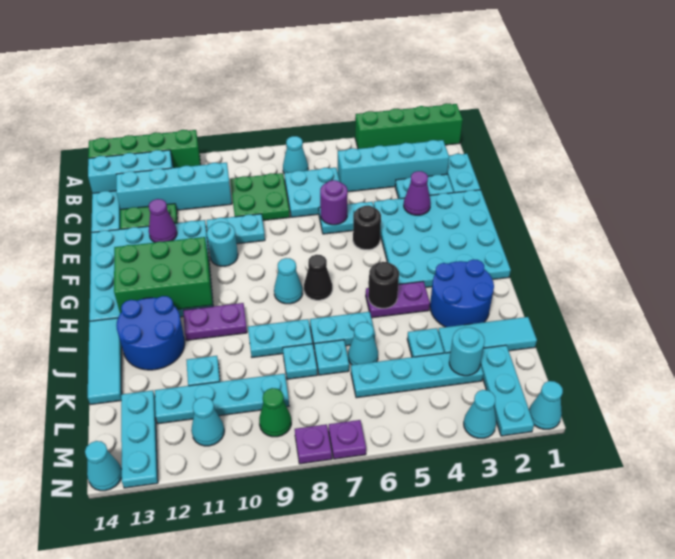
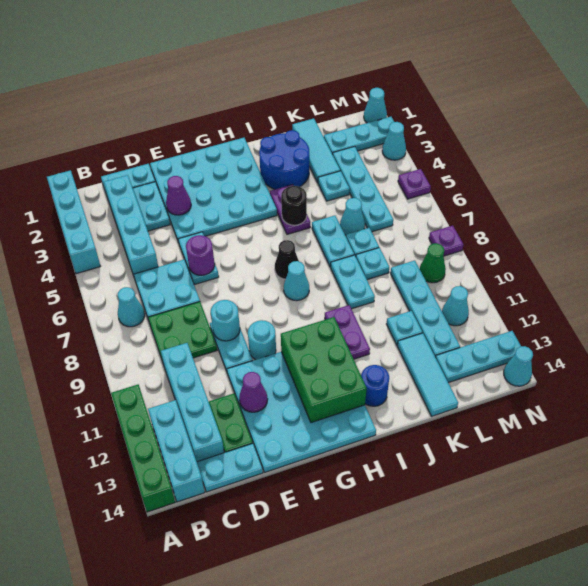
green brick A1:A4 level 1 -> cyan brick A1:A4 level 1
black round brick F5 level 1 -> none
blue round brick I12:J13 level 1 -> blue round brick I13 level 1
cyan tile I14:K14 level 1 -> cyan tile K12:K14 level 1
cyan round brick L3 level 2 -> cyan round brick E9 level 2
purple plate N7 level 1 -> purple plate N5 level 1

